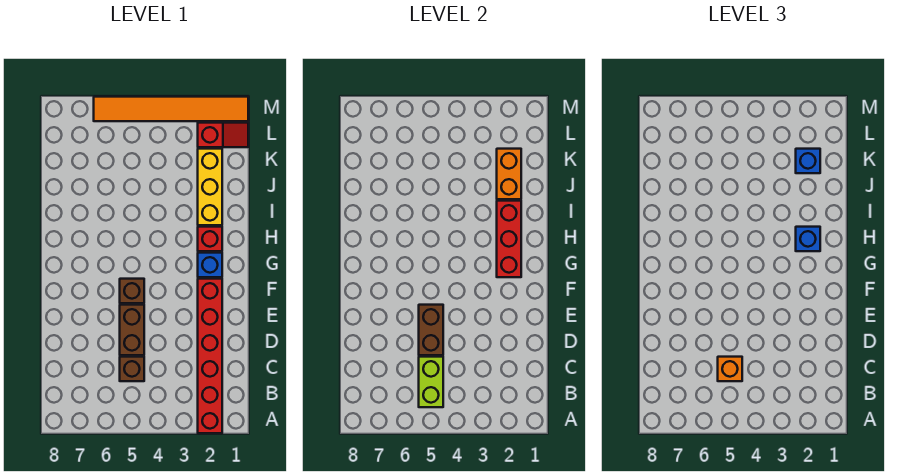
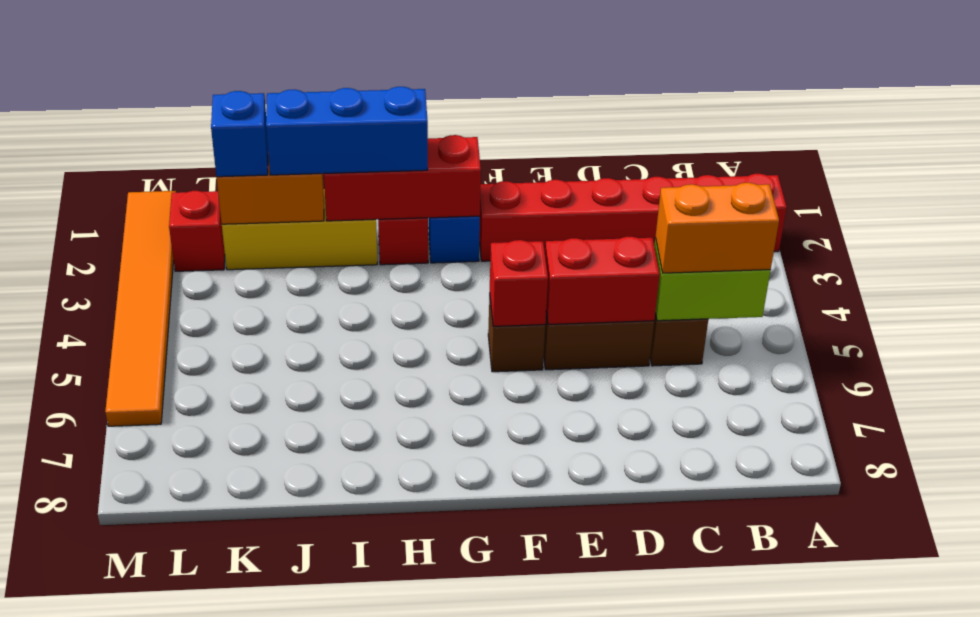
orange brick C5 level 3 -> orange brick B5:C5 level 3
brown brick D5:E5 level 2 -> red brick D5:E5 level 2
none -> red brick F5 level 2
blue brick H2 level 3 -> blue brick H2:J2 level 3

